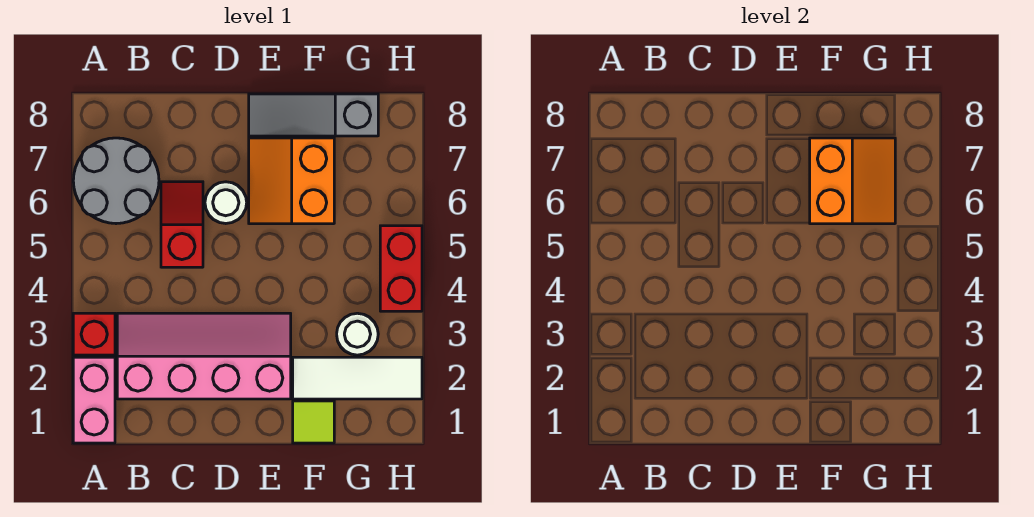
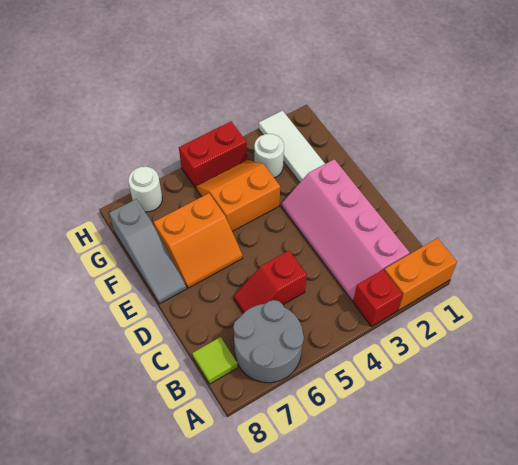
pink brick A1:A2 level 1 -> orange brick A1:A2 level 1
white round brick D6 level 1 -> white round brick H7 level 1
lime tile F1 level 1 -> lime tile B8 level 1
orange slope F6:G7 level 2 top F -> orange slope F4:G5 level 1 top F

